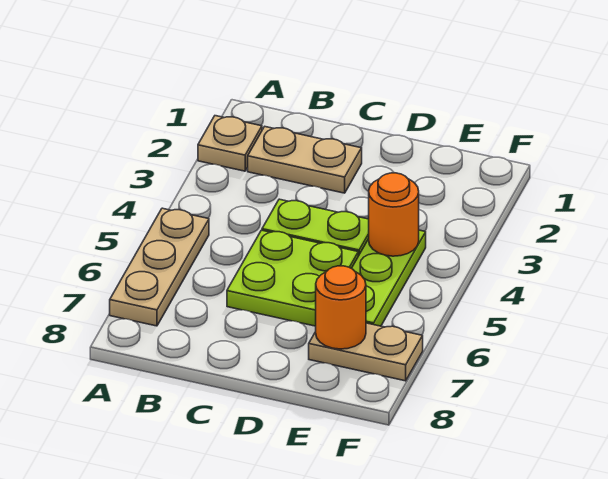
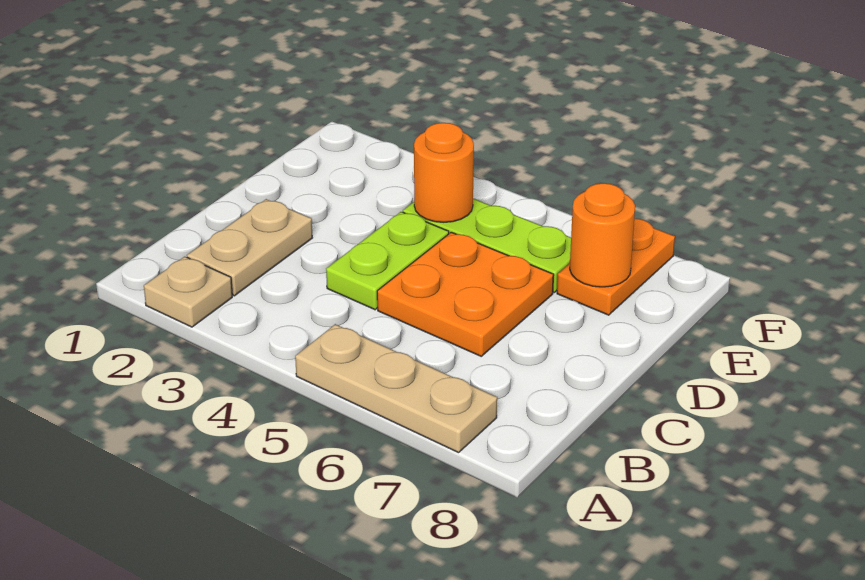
lime plate C5:D6 level 1 -> orange plate C5:D6 level 1
tan plate E7:F7 level 1 -> orange plate E7:F7 level 1

